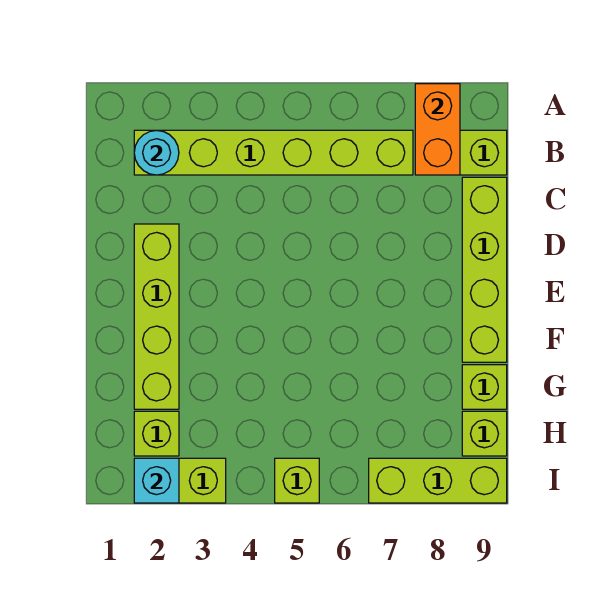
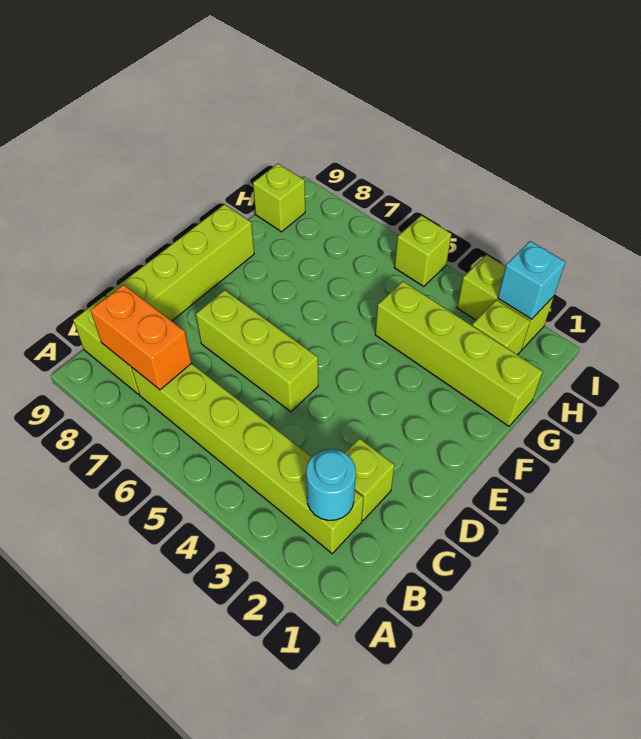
orange brick A8:B8 level 2 -> orange brick B7:B8 level 2
lime brick D2:G2 level 1 -> lime brick G1:G4 level 1
lime brick G9 level 1 -> lime brick C2 level 1
lime brick I7:I9 level 1 -> lime brick D5:D7 level 1

